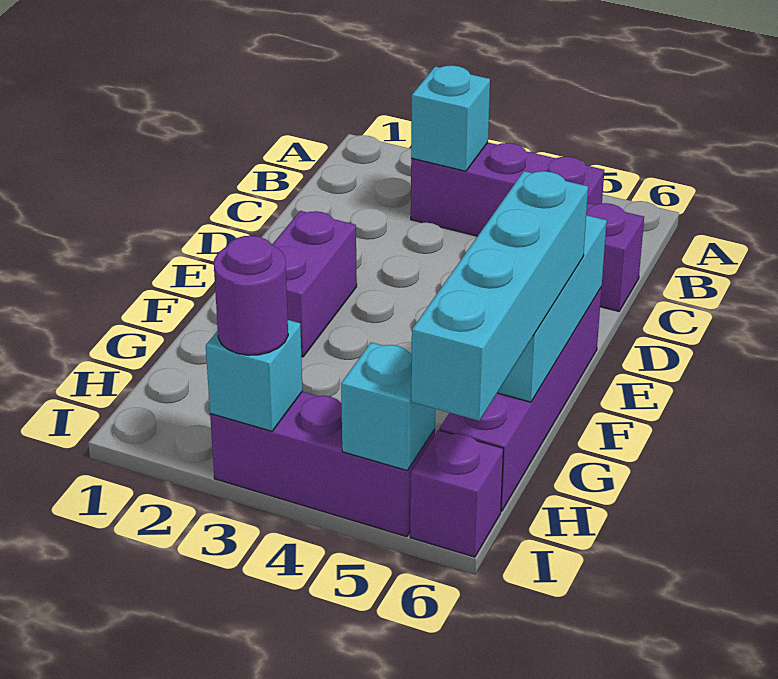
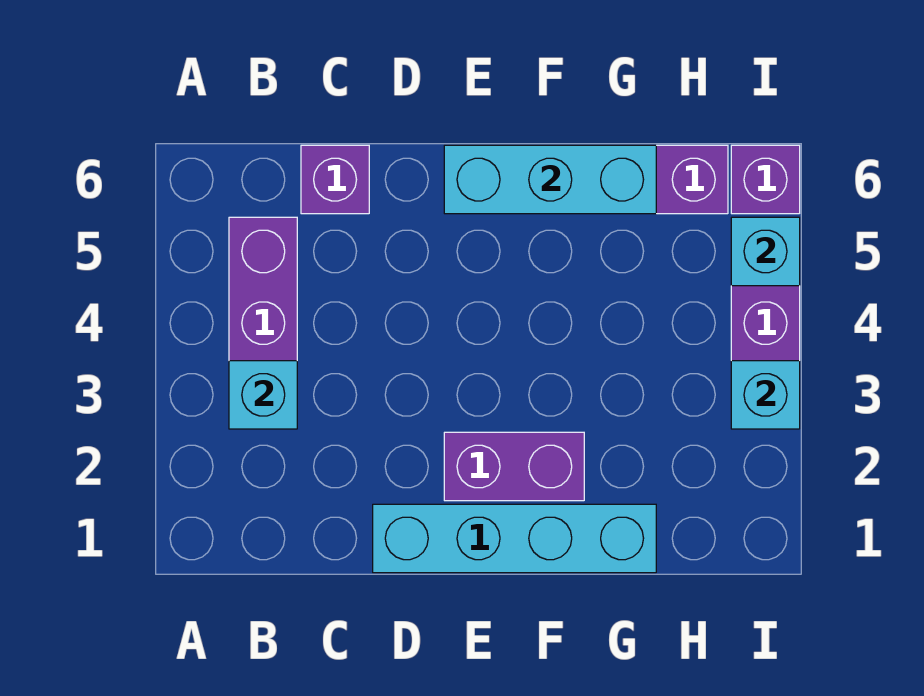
cyan brick F6:I6 level 3 -> cyan brick D1:G1 level 1
purple round brick I3 level 3 -> none

